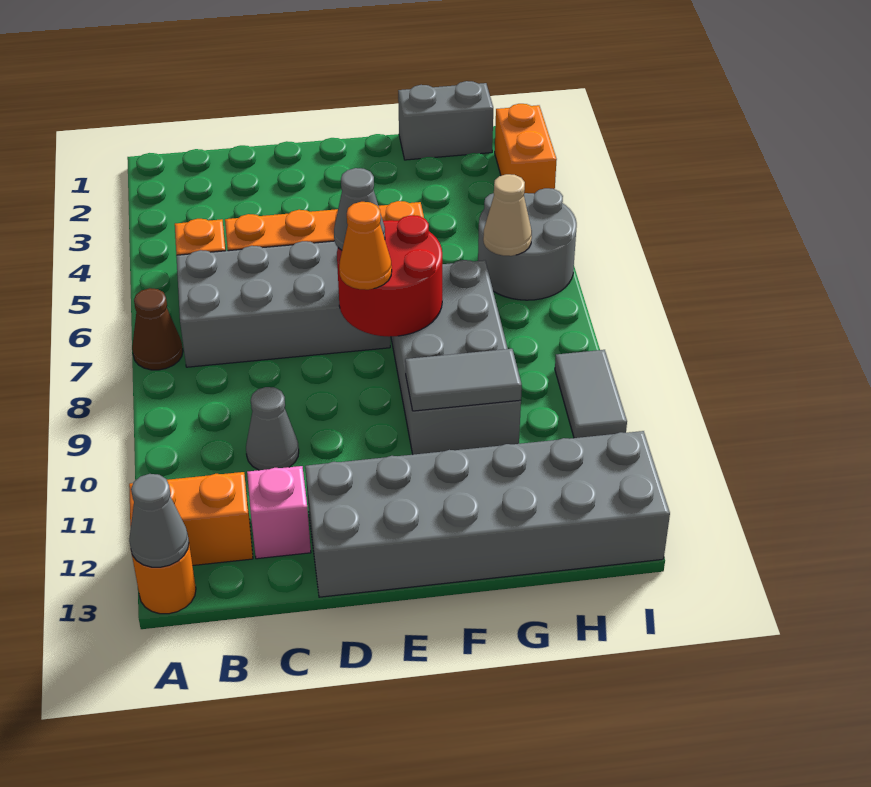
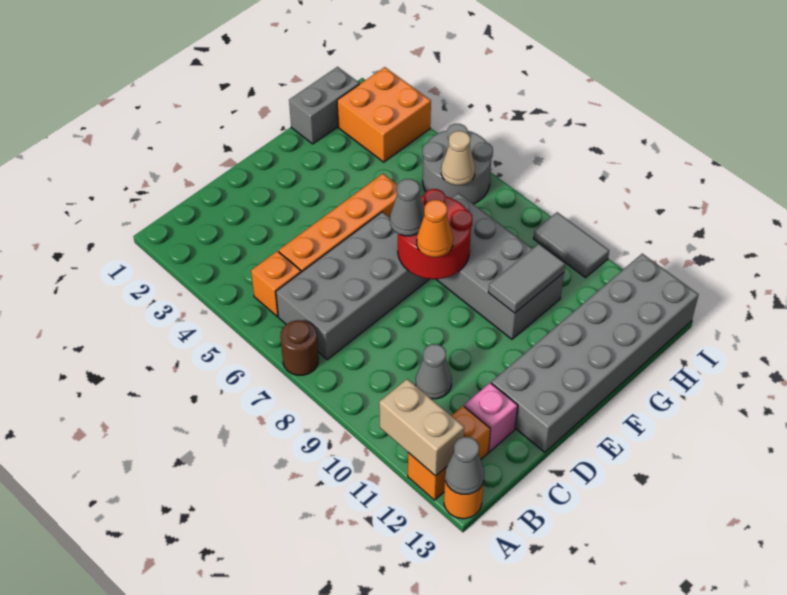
brown cone A7 level 1 -> brown round brick A7 level 1
none -> tan brick A11:A12 level 2
orange brick I2:I3 level 1 -> orange brick H2:I3 level 1

